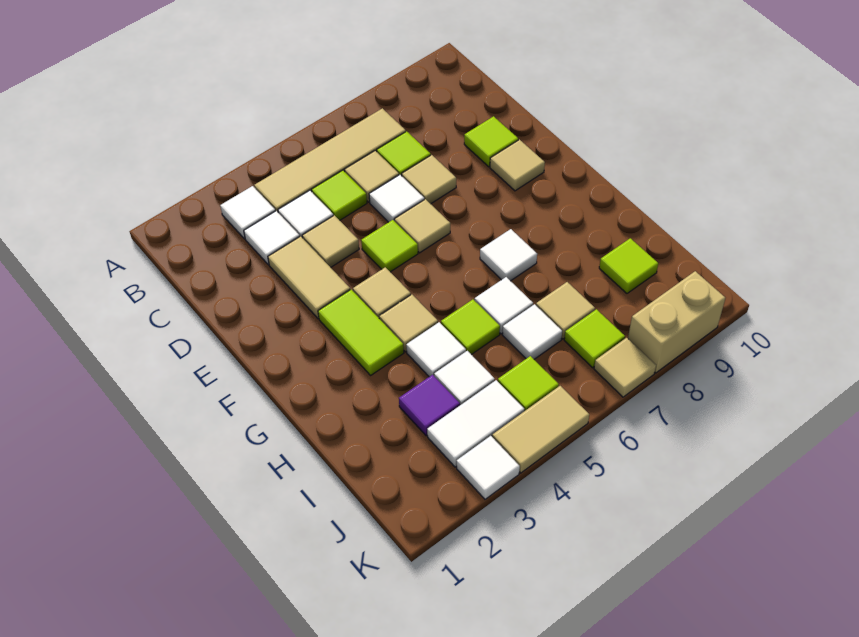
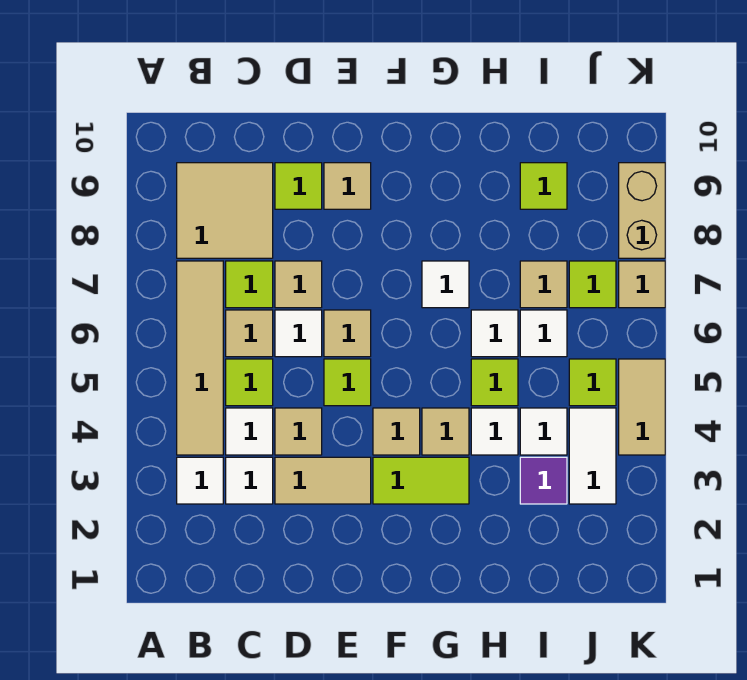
none -> tan tile B8:C9 level 1
white tile K3 level 1 -> none

